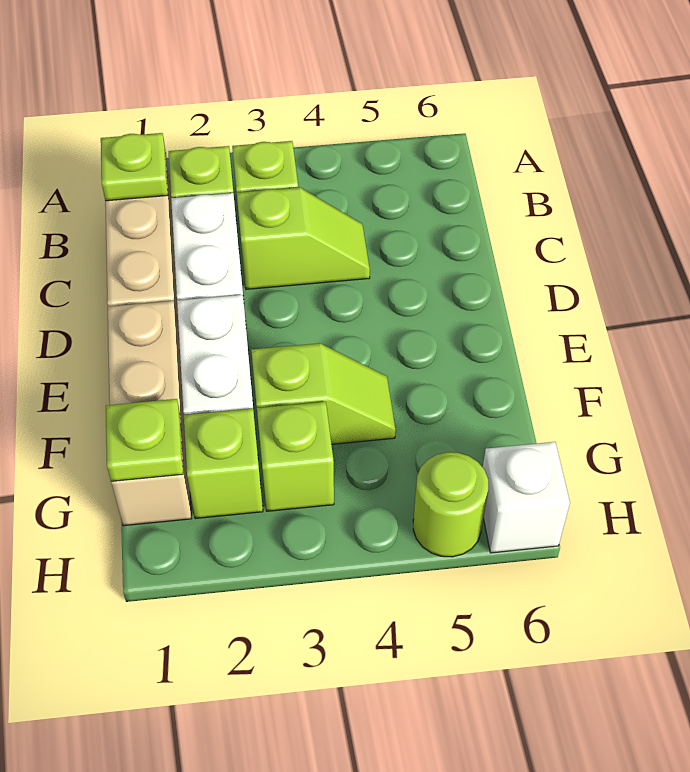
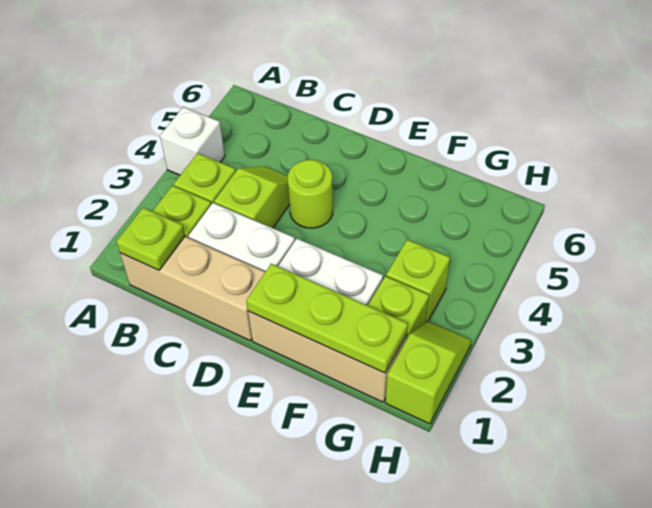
lime slope F3:F4 level 1 top 3 -> lime slope H1:H2 level 1 top 1
lime plate G1 level 2 -> lime plate E1:G1 level 2
lime round brick H5 level 1 -> lime round brick D4 level 1
white brick H6 level 1 -> white brick A4 level 1

